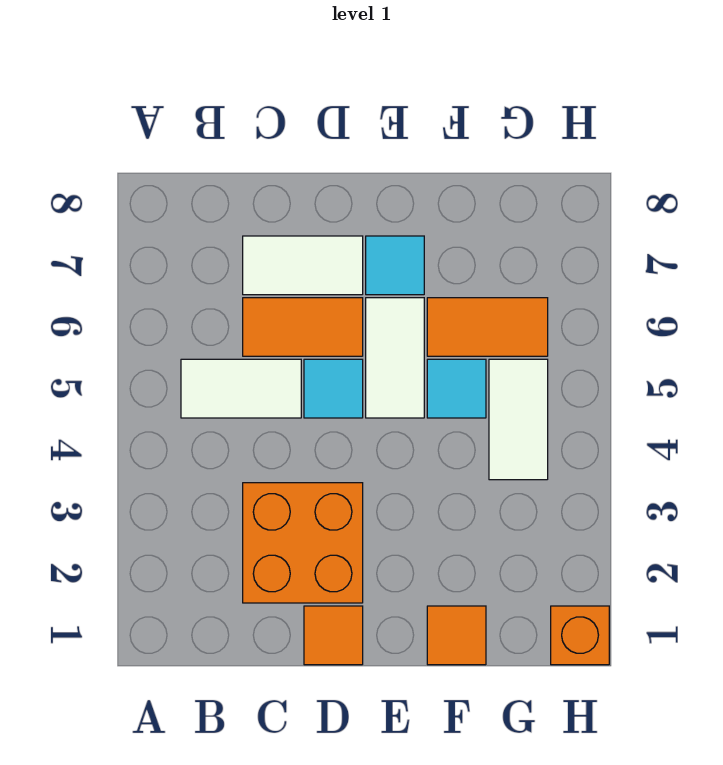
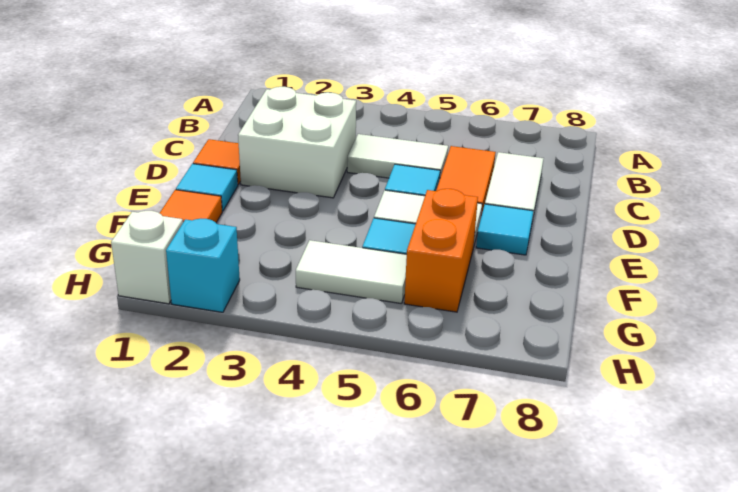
white tile B5:C5 level 1 -> white tile C4:C5 level 1
orange brick C2:D3 level 1 -> white brick C2:D3 level 1
none -> cyan tile E1 level 1
orange tile F6:G6 level 1 -> orange brick F6:G6 level 1
orange brick H1 level 1 -> white brick H1 level 1
none -> cyan brick H2 level 1

